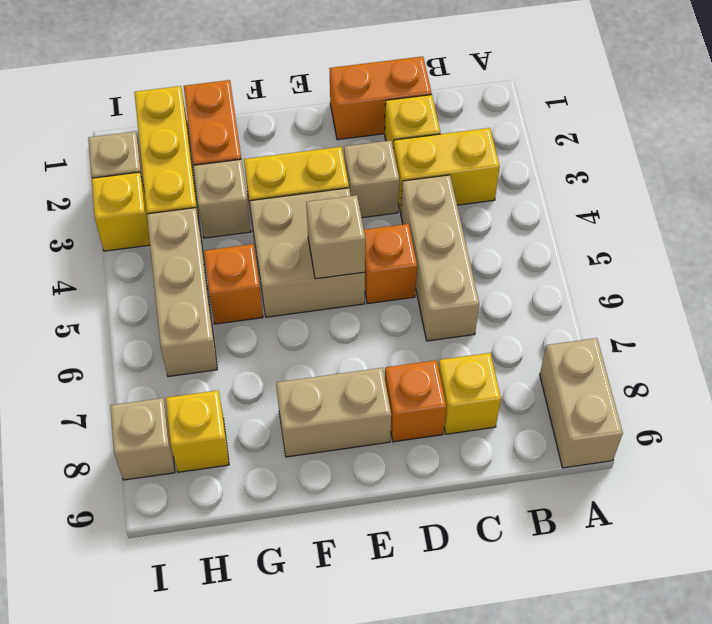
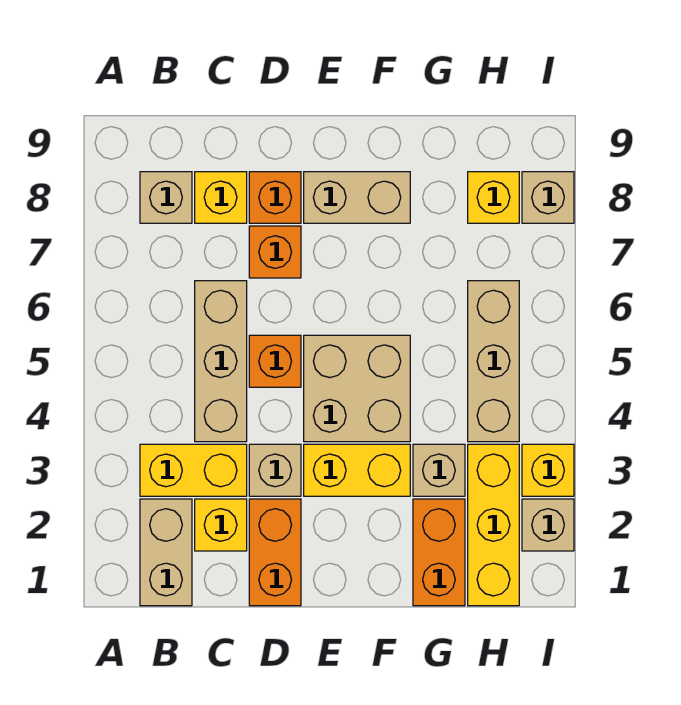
tan brick A8:A9 level 1 -> tan brick B1:B2 level 1
orange brick C1:D1 level 1 -> orange brick D1:D2 level 1
tan brick E5 level 2 -> tan brick B8 level 1
orange brick G5 level 1 -> orange brick D7 level 1

